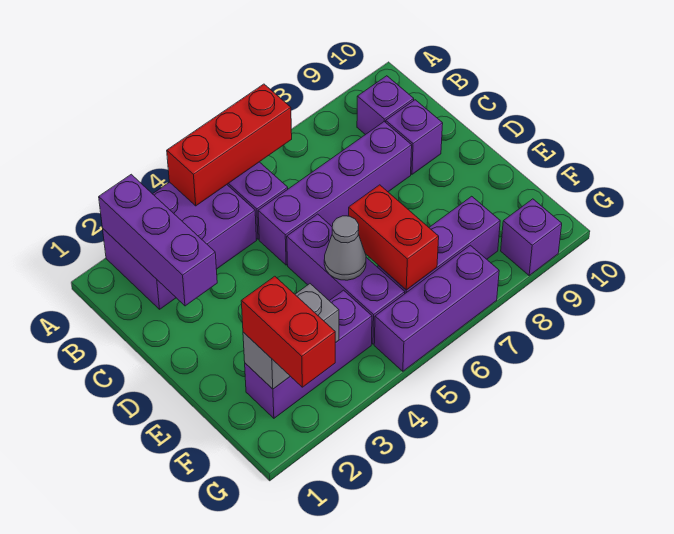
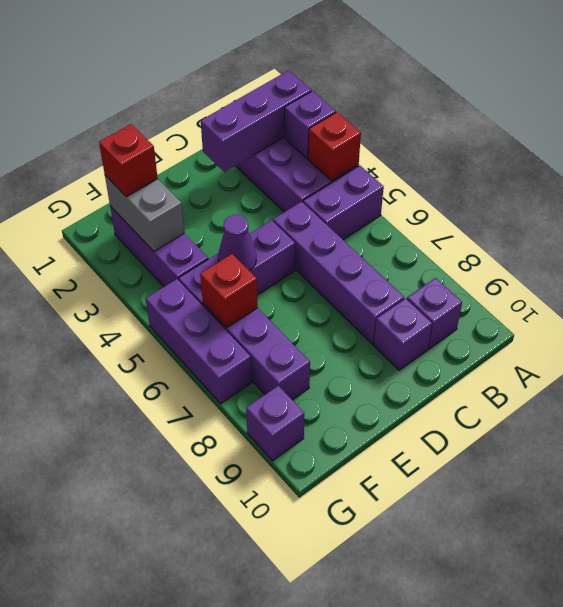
none -> purple brick A3 level 2
red brick A4:A6 level 2 -> red brick A4 level 2
grey cone E5 level 2 -> purple cone E5 level 2
red brick E6:F6 level 2 -> red brick F6 level 2
red brick F2:G2 level 3 -> red brick F2 level 3

